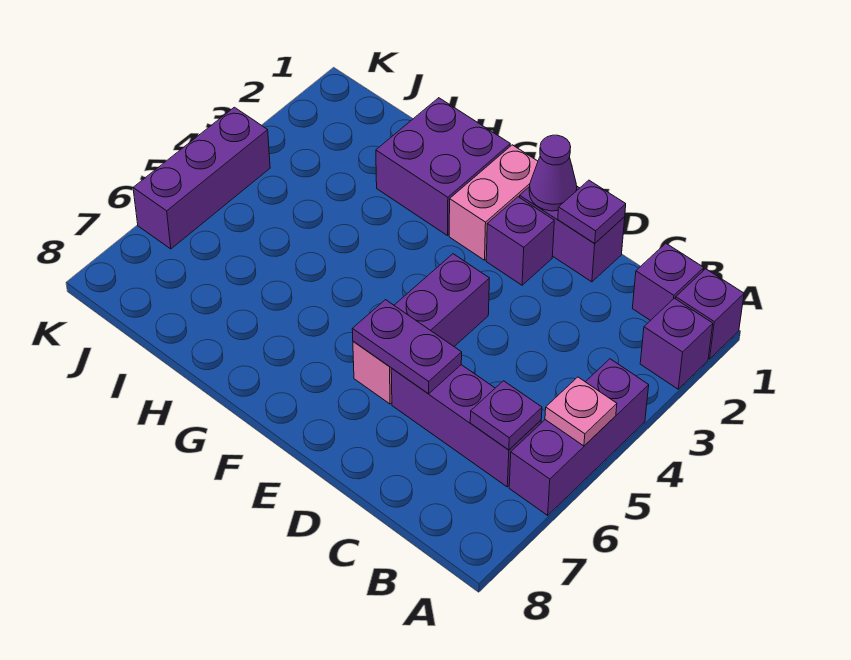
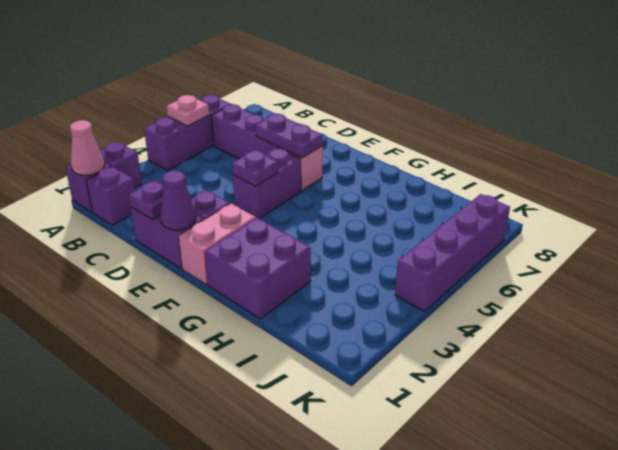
none -> pink cone A1 level 2
purple plate B6 level 2 -> purple plate E4 level 2
purple brick K4:K6 level 1 -> purple brick K4:K7 level 1

